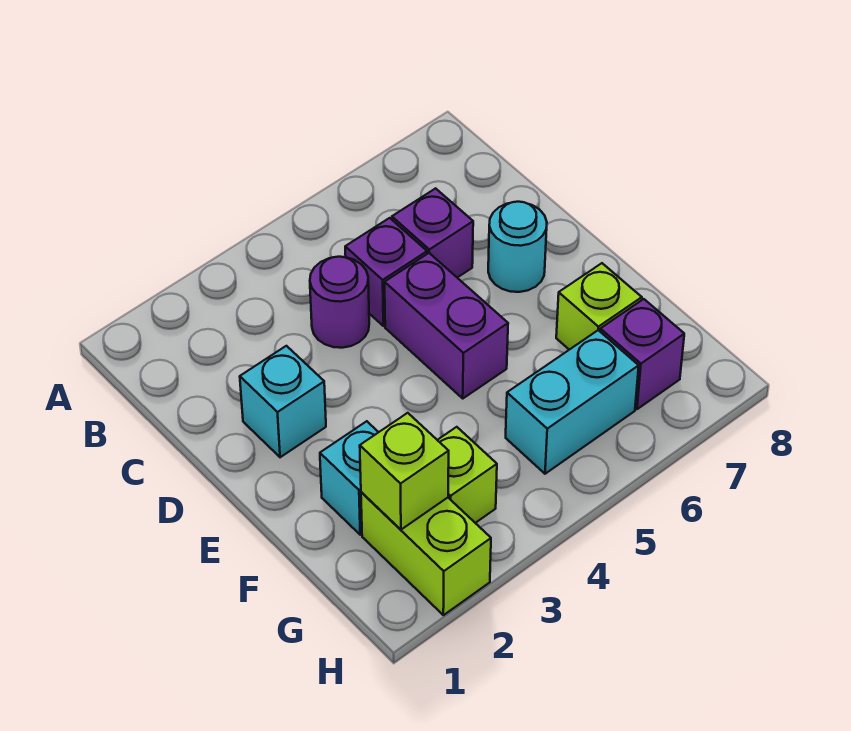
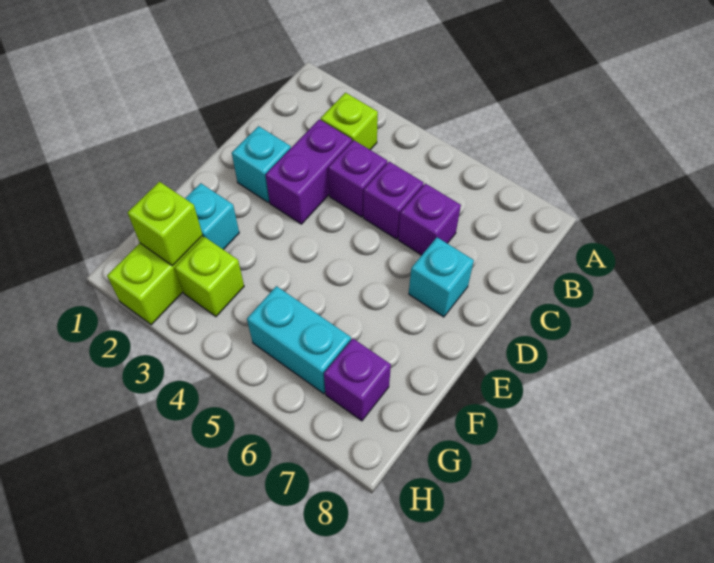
purple round brick C4 level 1 -> purple brick C4 level 1
purple brick D5:E5 level 1 -> purple brick C3:D3 level 1
cyan round brick D7 level 1 -> cyan brick D7 level 1
lime brick F7 level 1 -> lime brick B3 level 1

